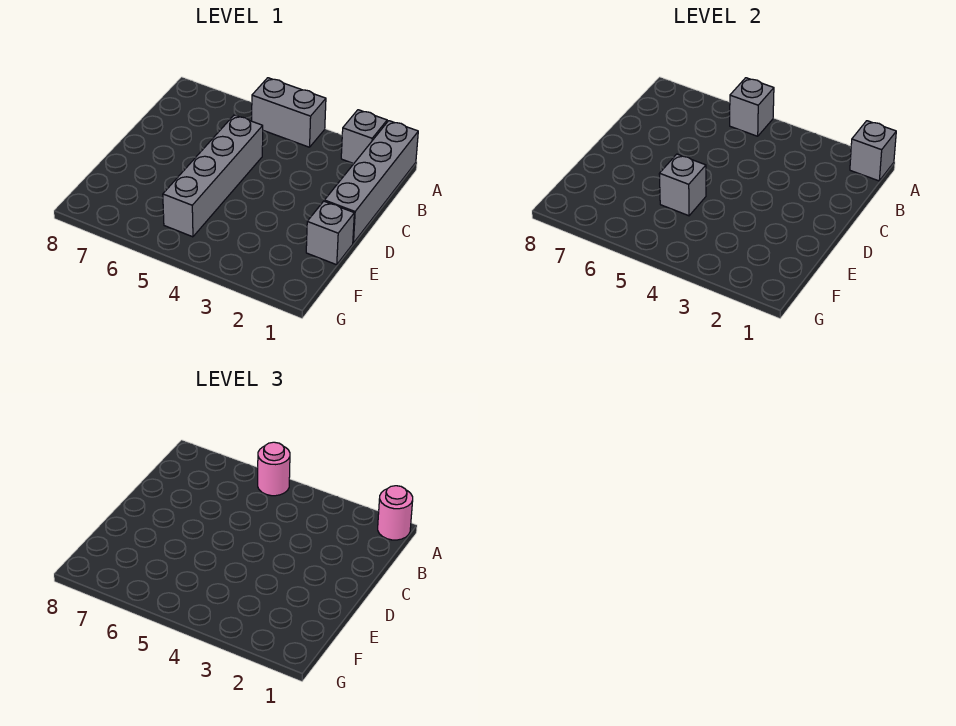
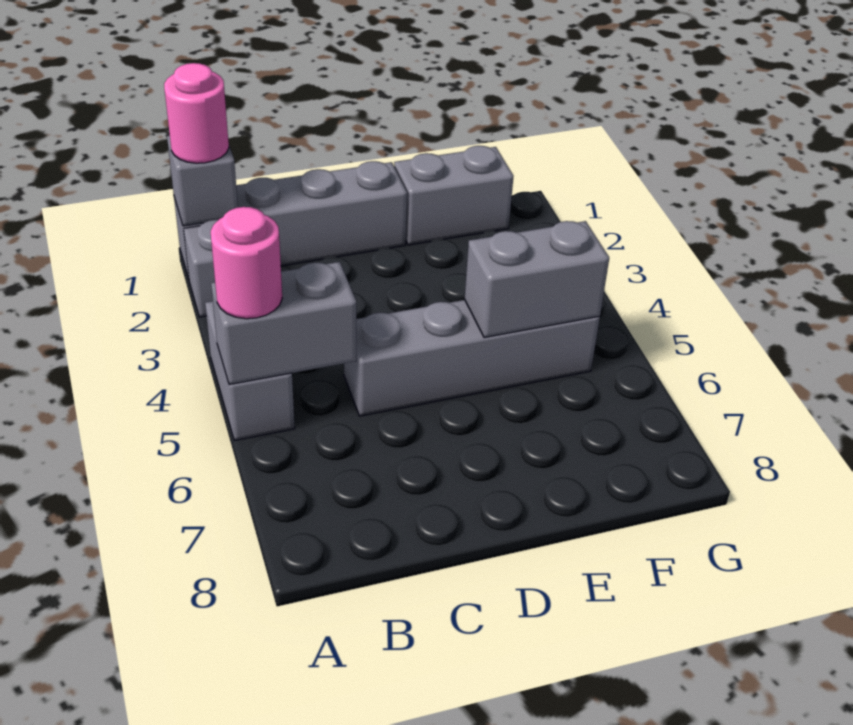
grey brick A5 level 2 -> grey brick A5:B5 level 2
grey brick E1 level 1 -> grey brick E1:F1 level 1
grey brick E5 level 2 -> grey brick E5:F5 level 2

